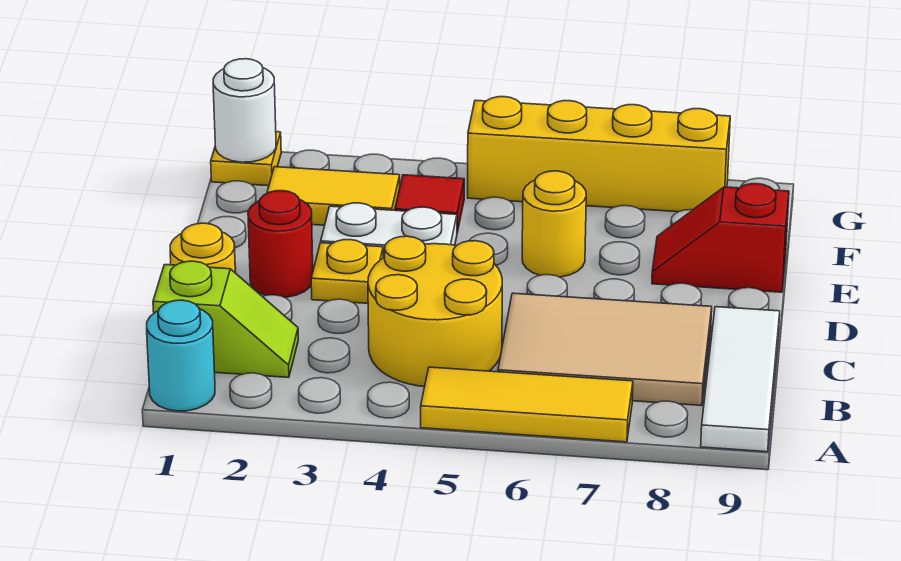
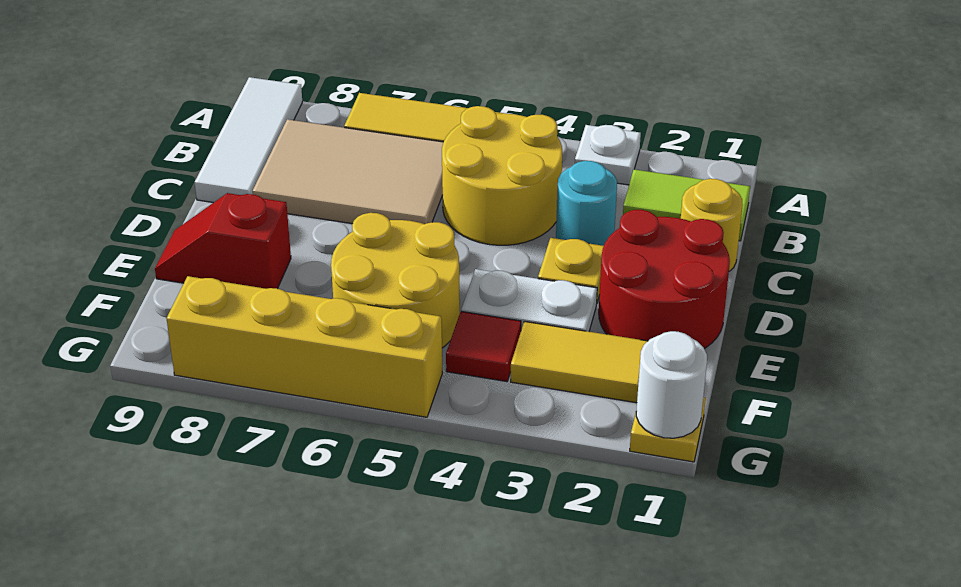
cyan round brick A1 level 1 -> cyan round brick C3 level 1
none -> white plate A3 level 1
lime slope B1:B2 level 1 top 1 -> lime tile B1:B2 level 1
red round brick D2 level 1 -> red round brick D1:E2 level 1
yellow round brick E6 level 1 -> yellow round brick E5:F6 level 1
red slope E8:E9 level 1 top 9 -> red slope E8:E9 level 1 top 8

